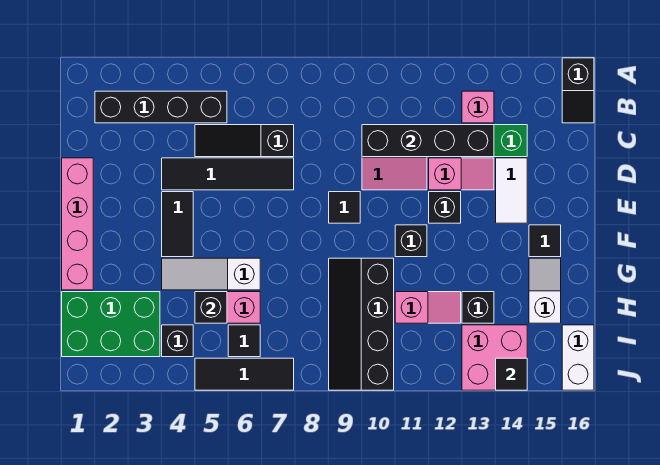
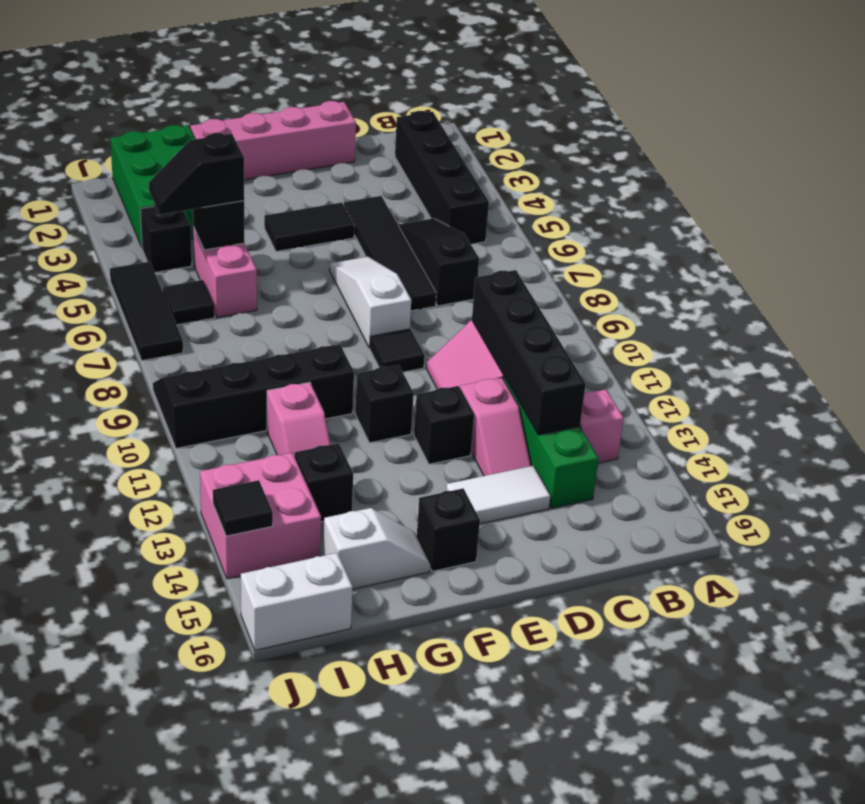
black slope A16:B16 level 1 top A -> black slope H5:I5 level 3 top H
black tile F15 level 1 -> black brick F15 level 1
white slope G4:G6 level 1 top 6 -> white slope E6:E8 level 1 top 8

